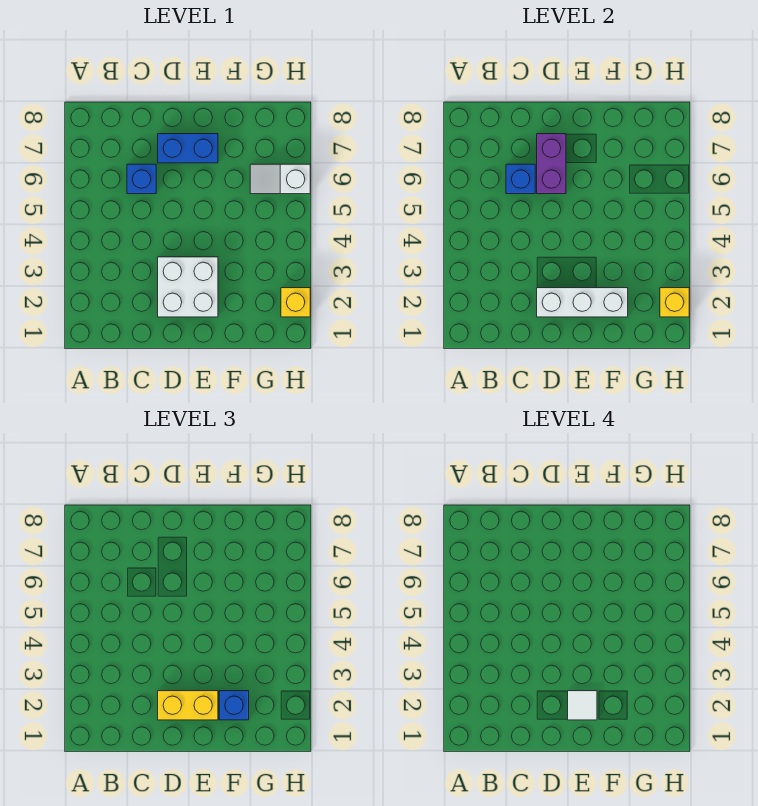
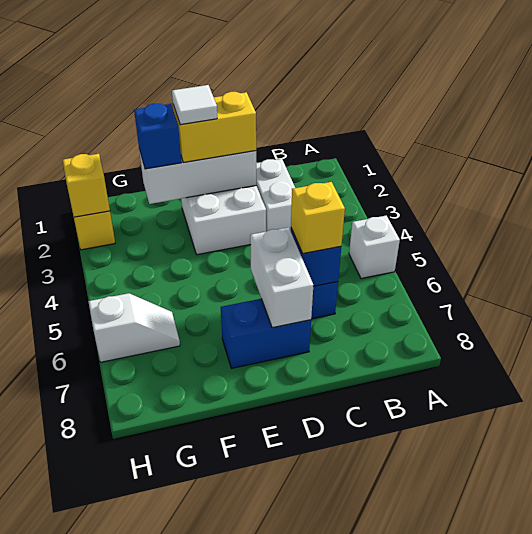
none -> white brick A5 level 1
none -> white brick C2:C3 level 1
none -> yellow brick C6 level 3
purple brick D6:D7 level 2 -> white brick D6:D7 level 2

